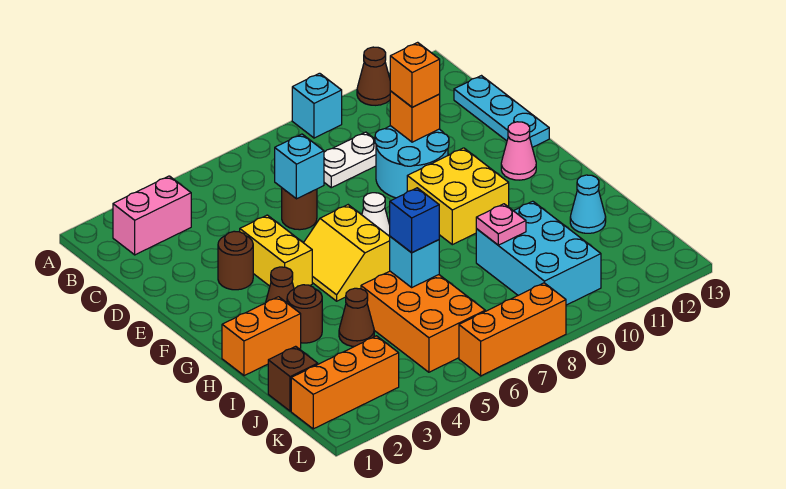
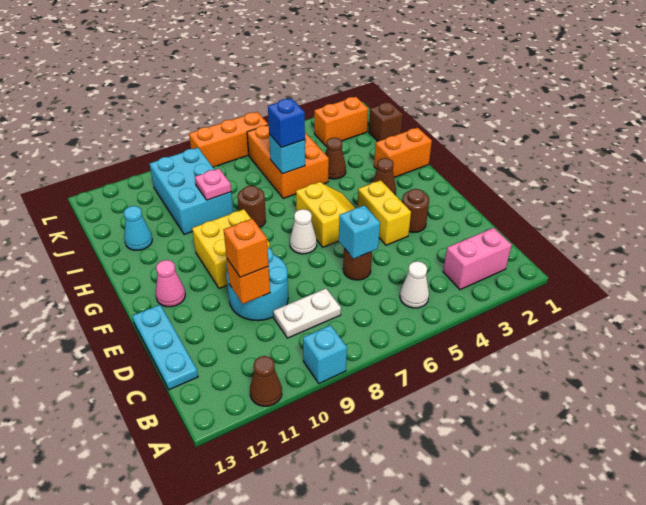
none -> white cone B5 level 1
brown round brick H3 level 1 -> brown round brick H8 level 1
orange brick K1:K3 level 1 -> orange brick K2:K3 level 1

